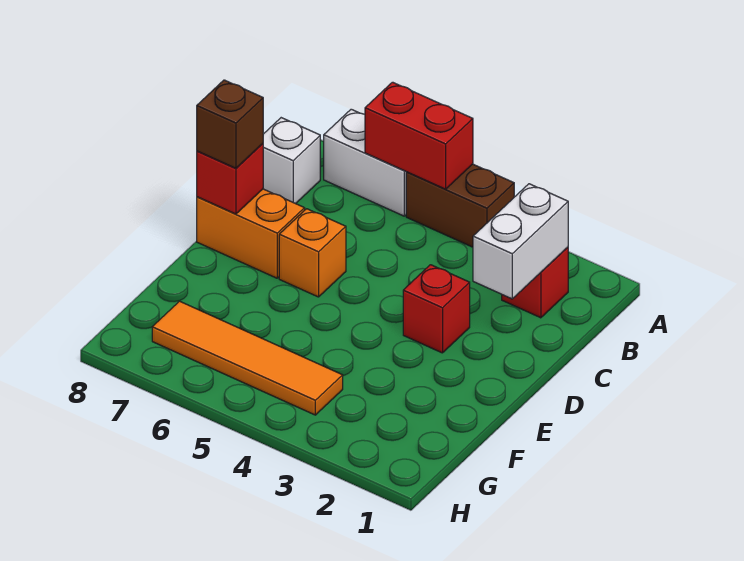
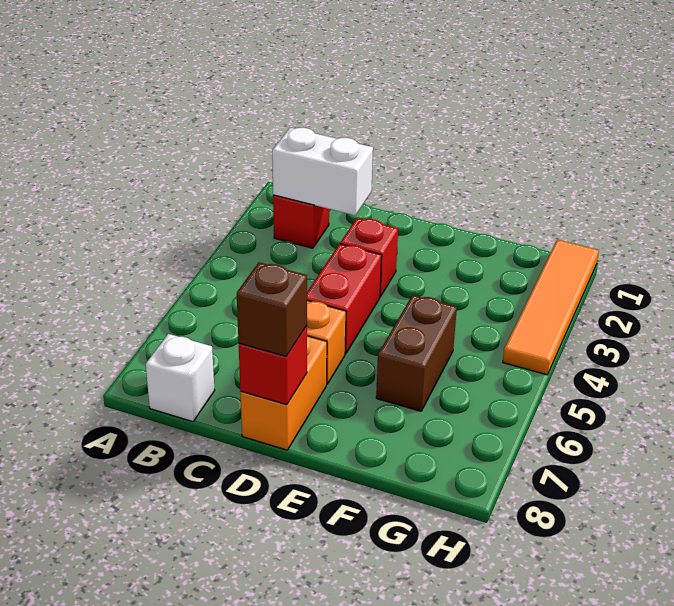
brown brick A4:A5 level 1 -> brown brick F5:F6 level 1
red brick A5:A6 level 2 -> red brick D4:D5 level 1
white brick A6:A7 level 1 -> none
orange tile G4:G7 level 1 -> orange tile H1:H4 level 1

